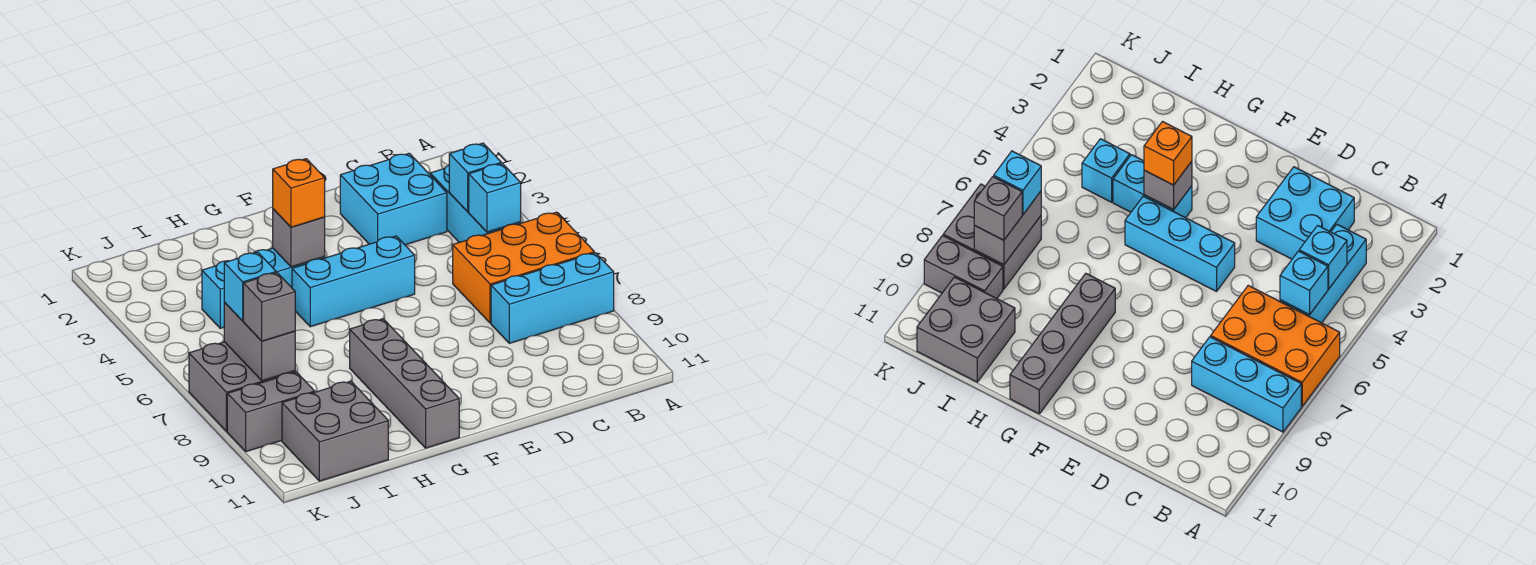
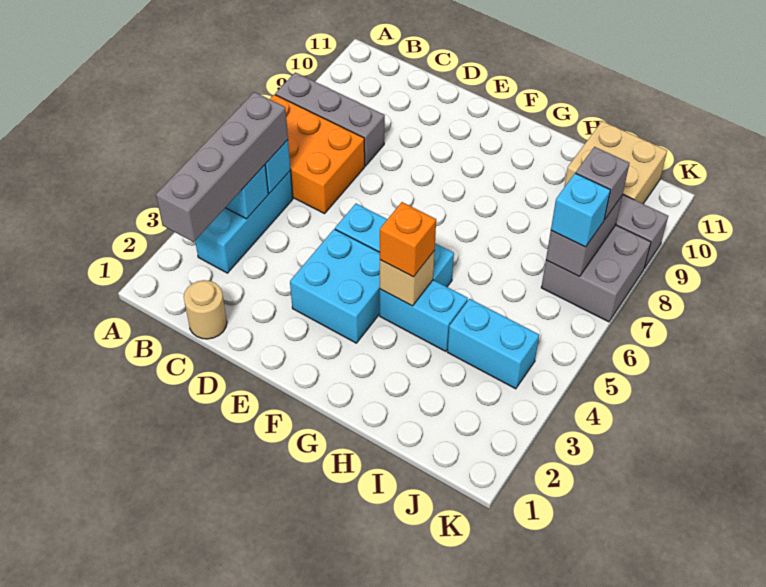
cyan brick A8:C8 level 1 -> grey brick A8:C8 level 1
none -> tan round brick C1 level 1
cyan brick C2:D3 level 1 -> cyan brick E3:F4 level 1
grey brick G4 level 2 -> tan brick G4 level 2
grey brick G8:G11 level 1 -> grey brick B2:B5 level 3
cyan brick I4 level 1 -> cyan brick I4:J4 level 1
grey brick I10:J11 level 1 -> tan brick I10:J11 level 1

